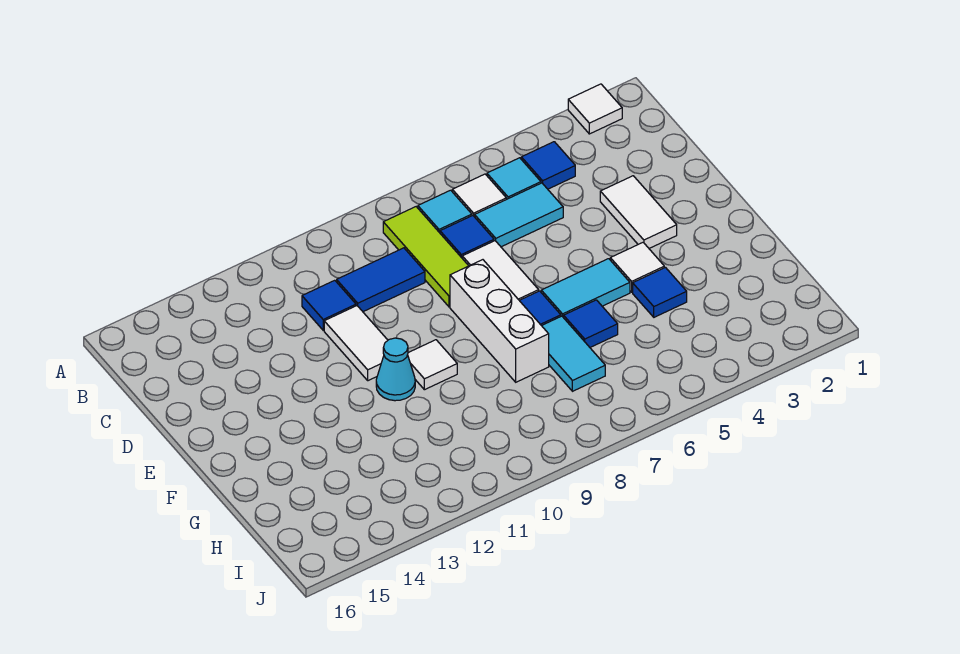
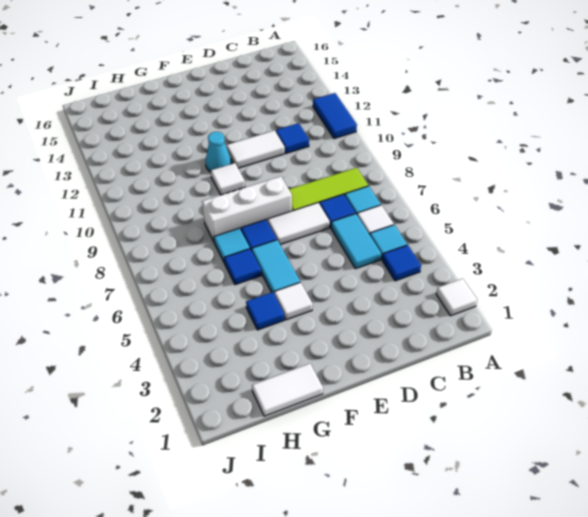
blue tile C9:C10 level 1 -> blue tile A11:A12 level 1
white tile D3:E3 level 1 -> white tile G1:H1 level 1
cyan tile G7:H7 level 1 -> cyan tile G7 level 1

